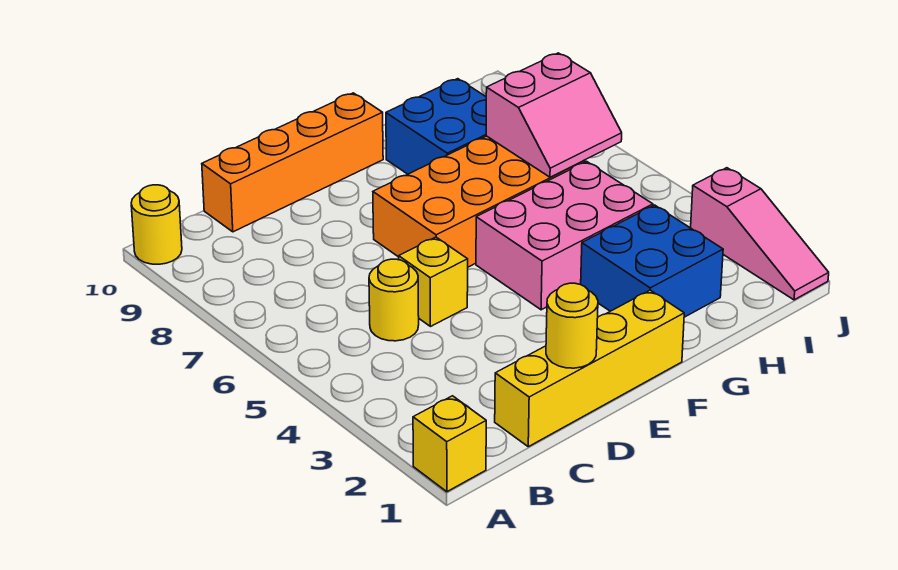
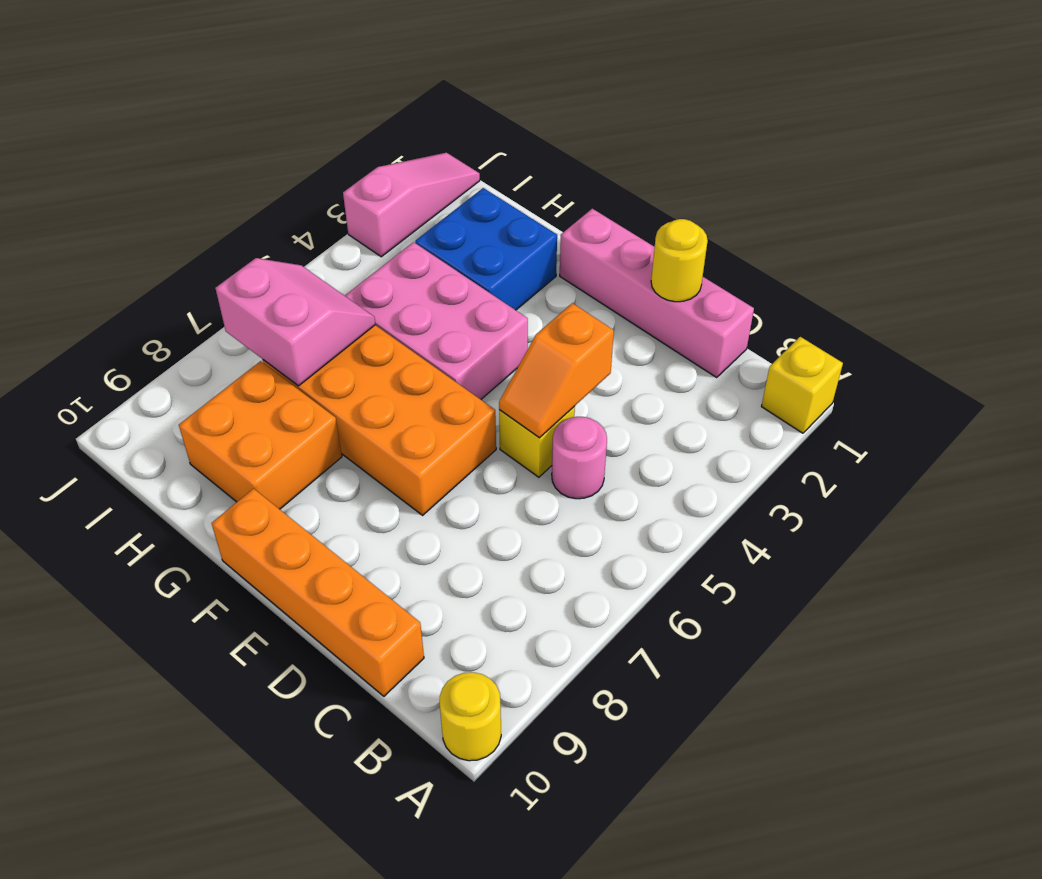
yellow brick C1:F1 level 1 -> pink brick C1:F1 level 1
yellow round brick C5 level 1 -> pink round brick C5 level 1
none -> orange slope D4:D5 level 2 top 4
blue brick G8:H9 level 1 -> orange brick G8:H9 level 1

